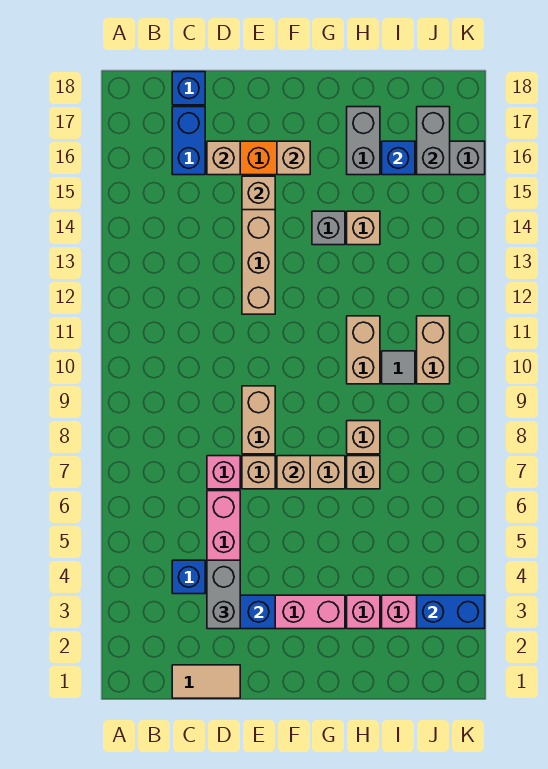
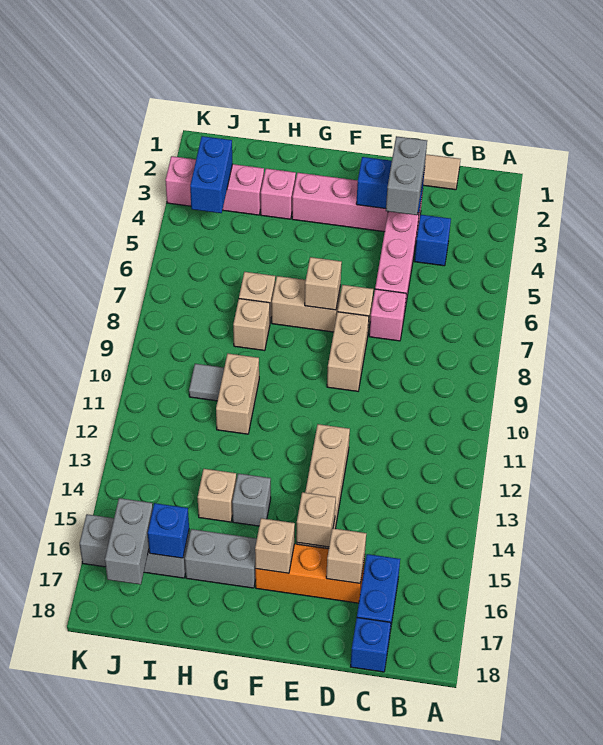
grey brick H16:H17 level 1 -> grey brick G16:H16 level 1
blue brick J3:K3 level 2 -> blue brick J3:J4 level 2
tan brick J10:J11 level 1 -> none

